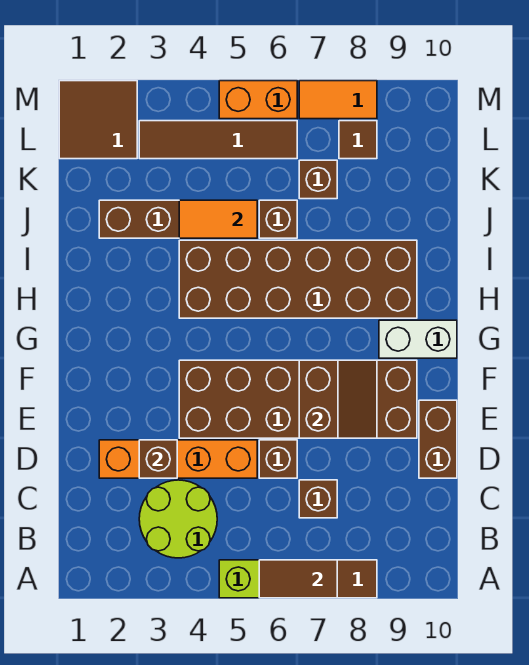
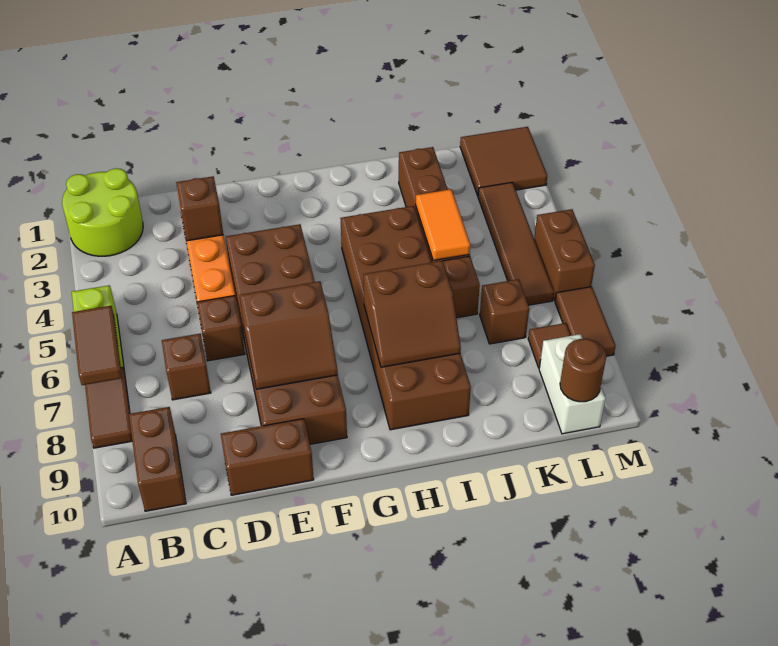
lime round brick B3:C4 level 1 -> lime round brick A1:B2 level 1
none -> brown brick B9:B10 level 1
white brick G9:G10 level 1 -> white brick L9:L10 level 1
none -> brown slope H7:I8 level 2 top 7
none -> brown round brick L10 level 2
orange brick M5:M6 level 1 -> brown brick M5:M6 level 1
orange tile M7:M8 level 1 -> brown tile M7:M8 level 1

